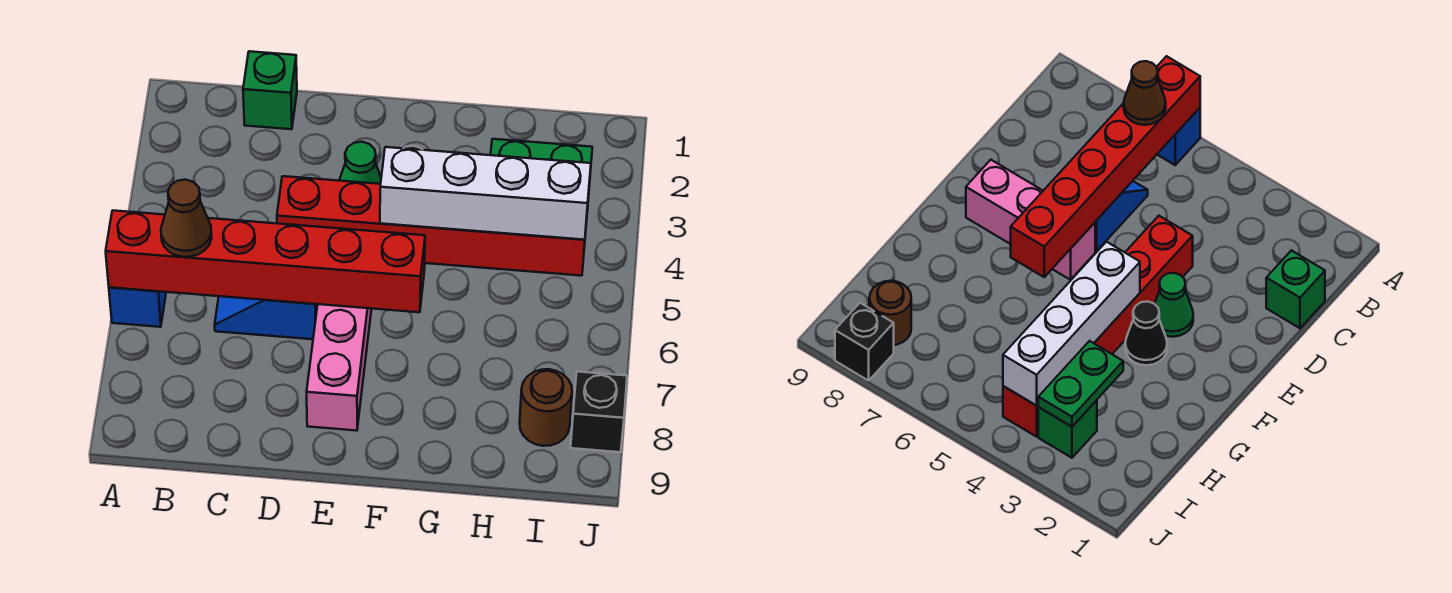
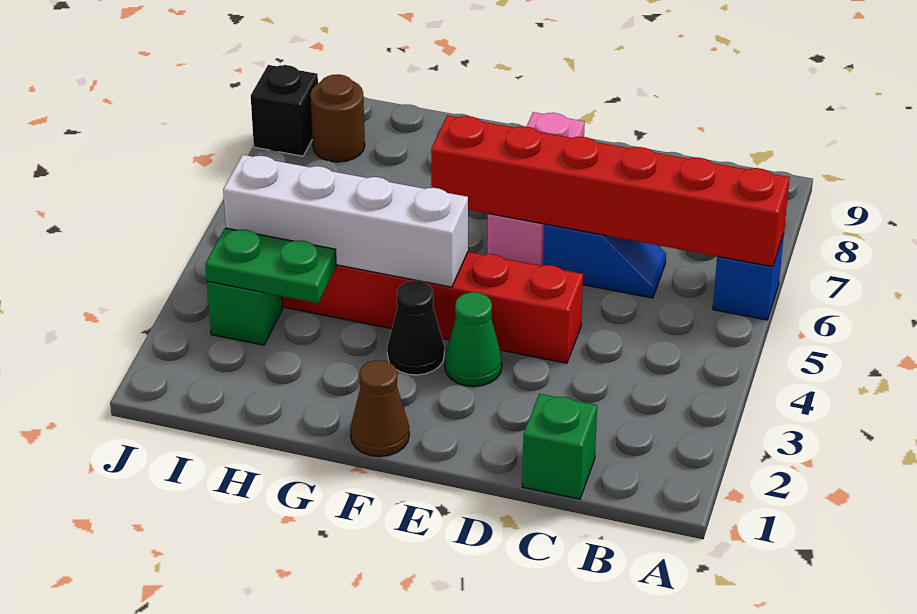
brown cone B6 level 3 -> brown cone F1 level 1

